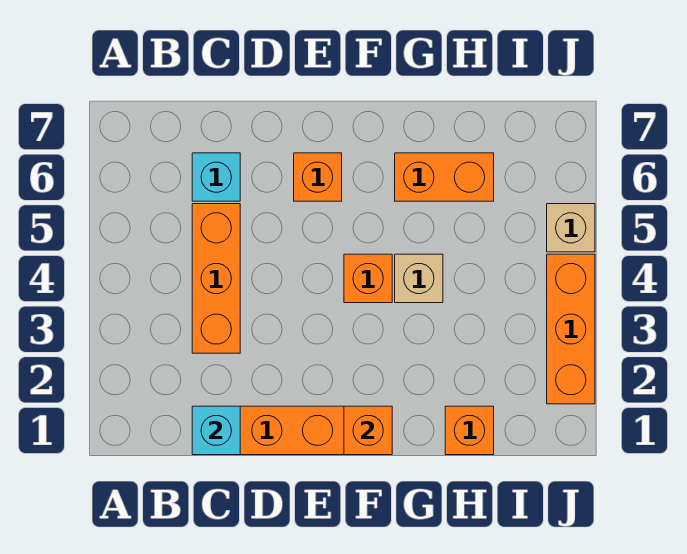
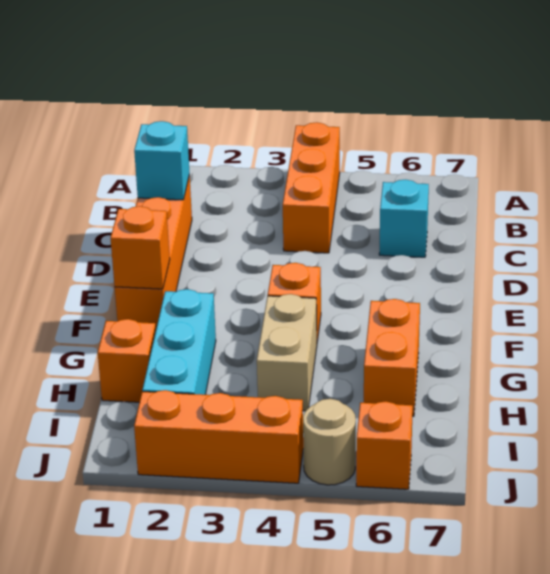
orange brick C3:C5 level 1 -> orange brick A4:C4 level 1
orange brick E6 level 1 -> orange brick J6 level 1
none -> cyan brick G2:I2 level 1
tan brick G4 level 1 -> tan brick G4:H4 level 1
tan brick J5 level 1 -> tan round brick J5 level 1

